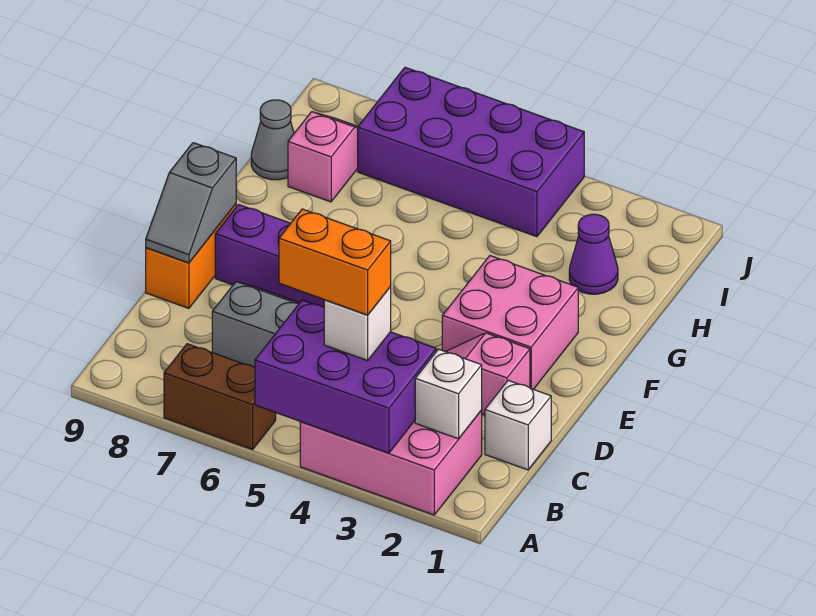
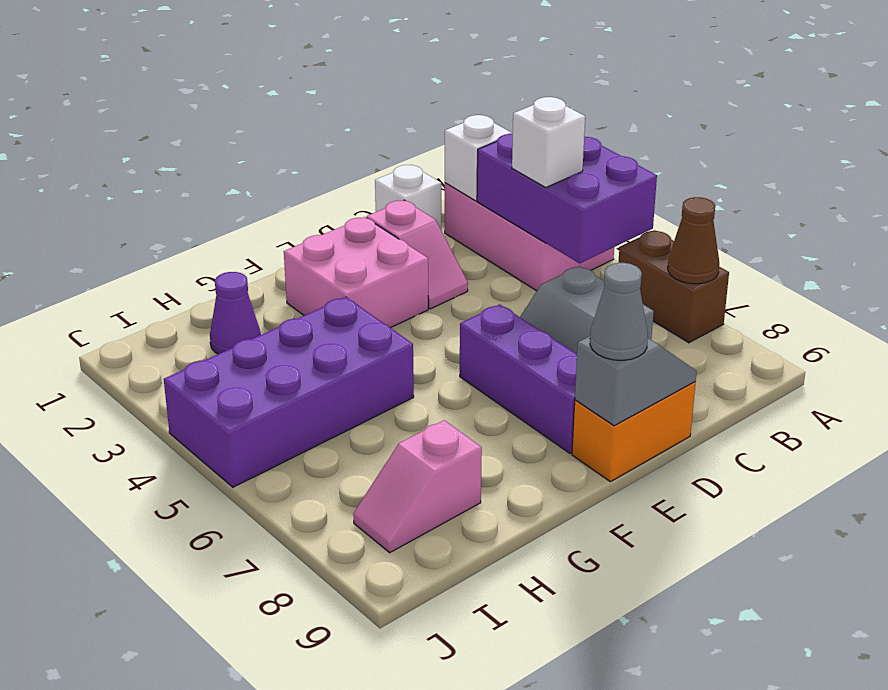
none -> brown cone A7 level 2
orange brick B4:B5 level 4 -> none
grey cone H9 level 1 -> grey cone E9 level 3
purple brick I4:J7 level 1 -> purple brick G4:J5 level 1

